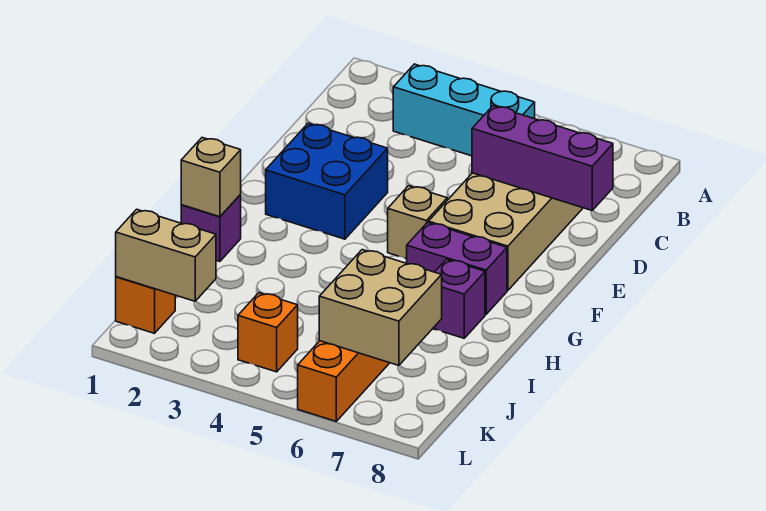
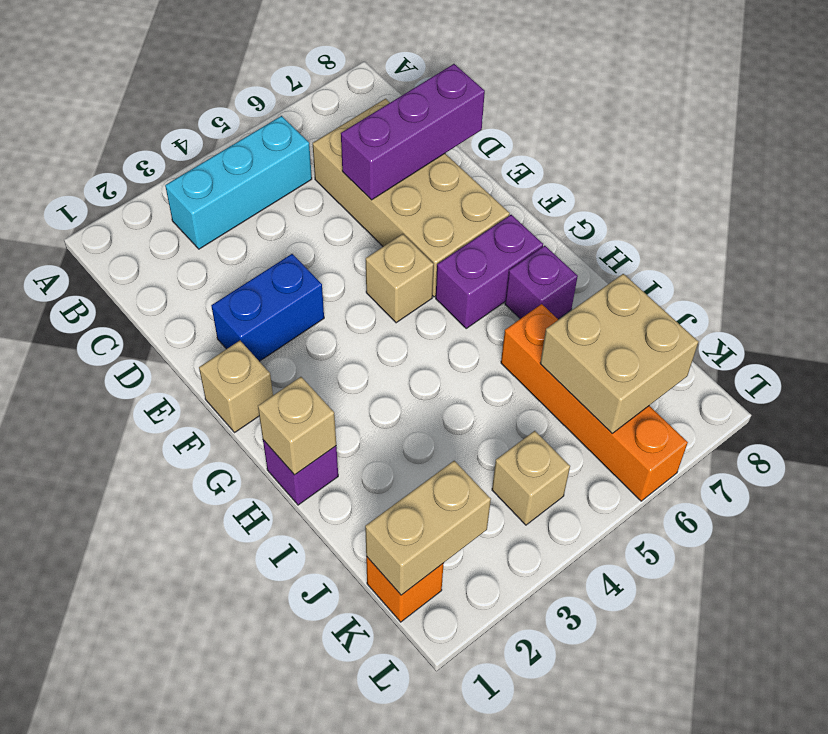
blue brick E2:F3 level 1 -> blue brick E2:E3 level 1
none -> tan brick F1 level 1
orange brick K4 level 1 -> tan brick K4 level 1

